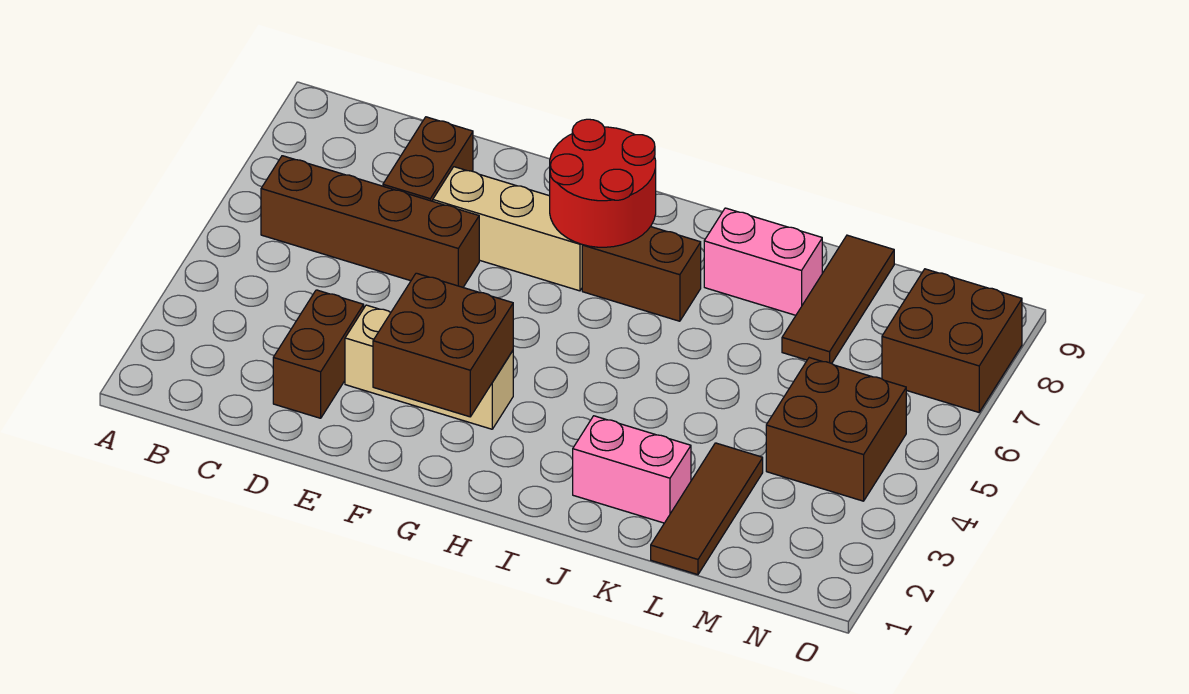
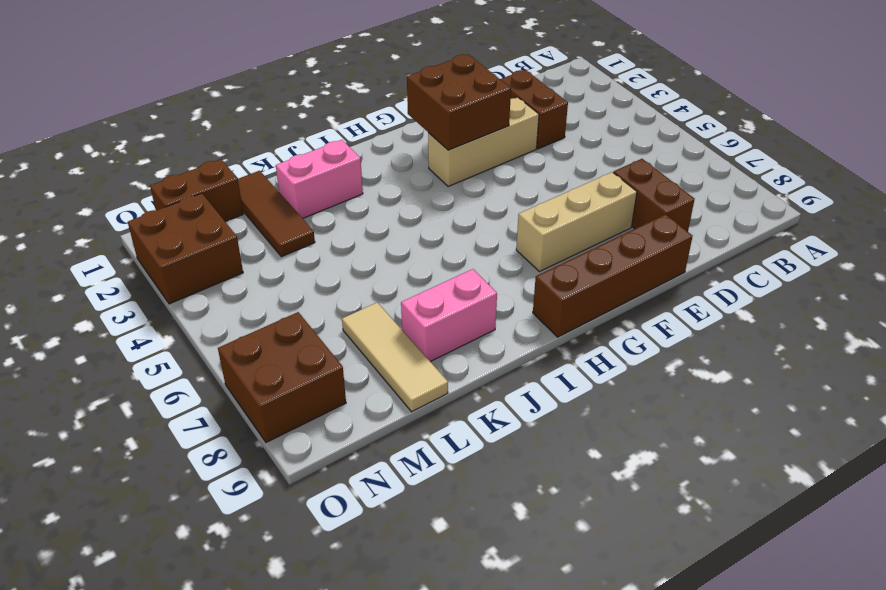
brown brick B6:E6 level 1 -> brown brick E9:H9 level 1
red round brick G7:H8 level 2 -> none
brown brick H7:I7 level 1 -> brown brick M1:N1 level 1
brown tile L7:L9 level 1 -> tan tile L7:L9 level 1
brown brick M4:N5 level 1 -> brown brick N2:O3 level 1

